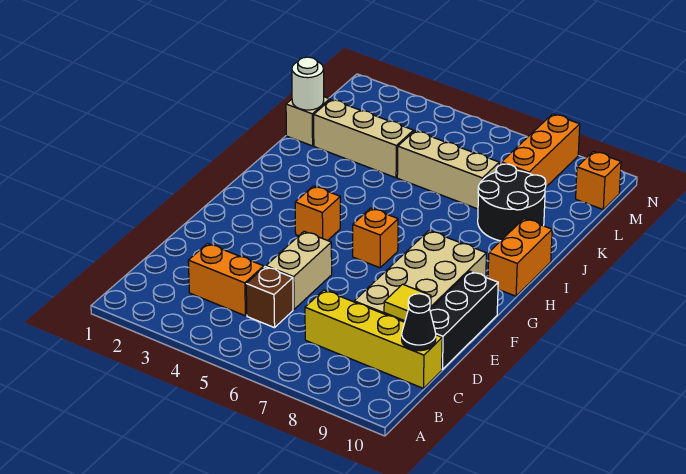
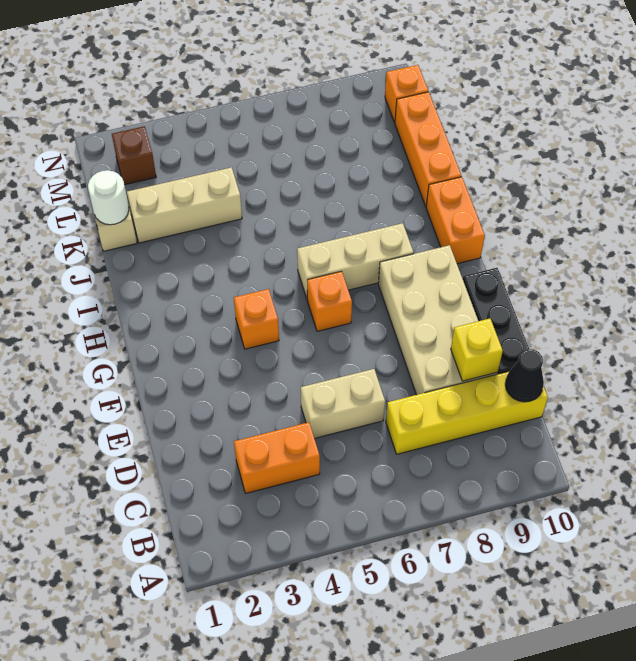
brown brick C5 level 1 -> brown brick M2 level 1
tan brick D5:E5 level 1 -> tan brick D5:D6 level 1
yellow tile D9 level 2 -> yellow brick D9 level 2
black round brick J8:K9 level 1 -> none
tan brick K5:K7 level 1 -> tan brick H6:H8 level 1
orange brick L8:N8 level 1 -> orange brick J10:L10 level 1

